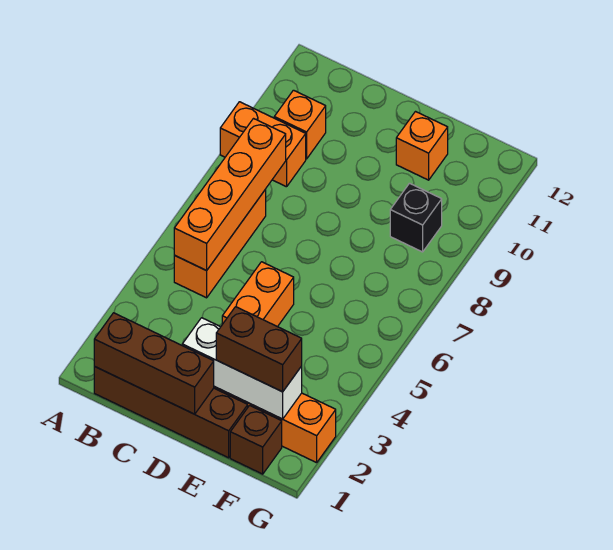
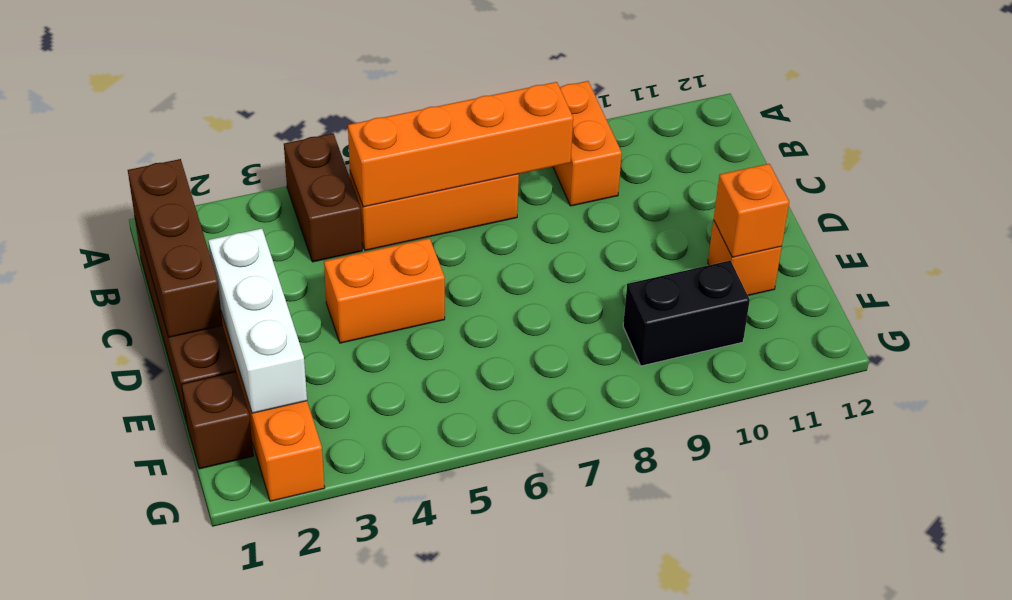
orange brick B10 level 1 -> orange brick E11 level 2
brown brick E2:F2 level 3 -> brown brick A4:B4 level 1
black brick F9 level 1 -> black brick F9:F10 level 1

